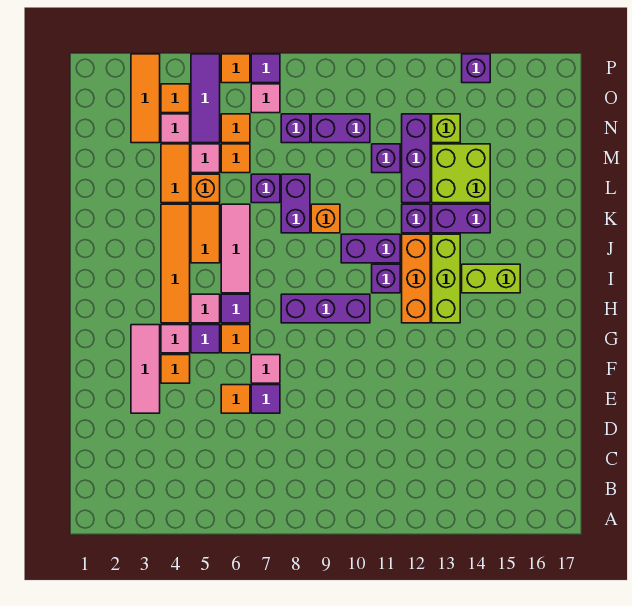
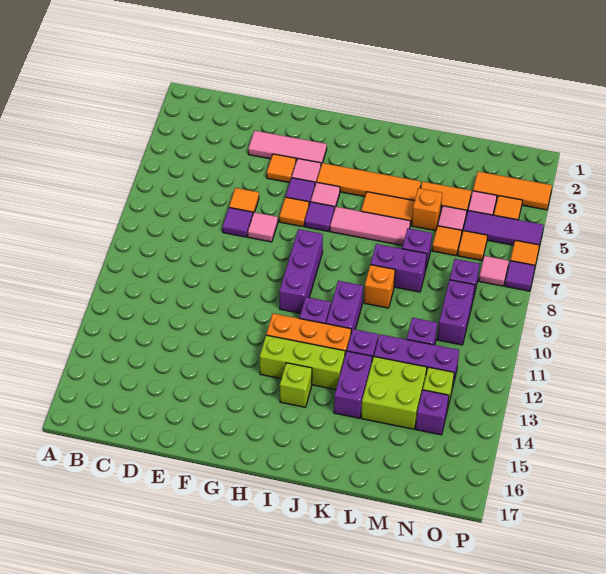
lime brick I14:I15 level 1 -> lime brick I14 level 1
purple brick P14 level 1 -> purple brick N14 level 1

